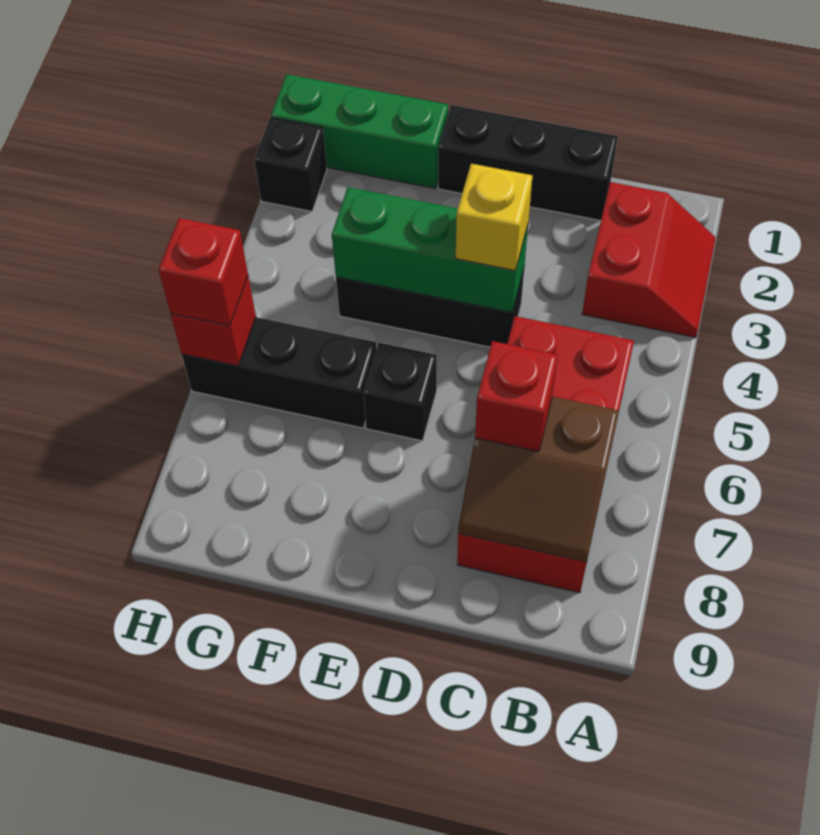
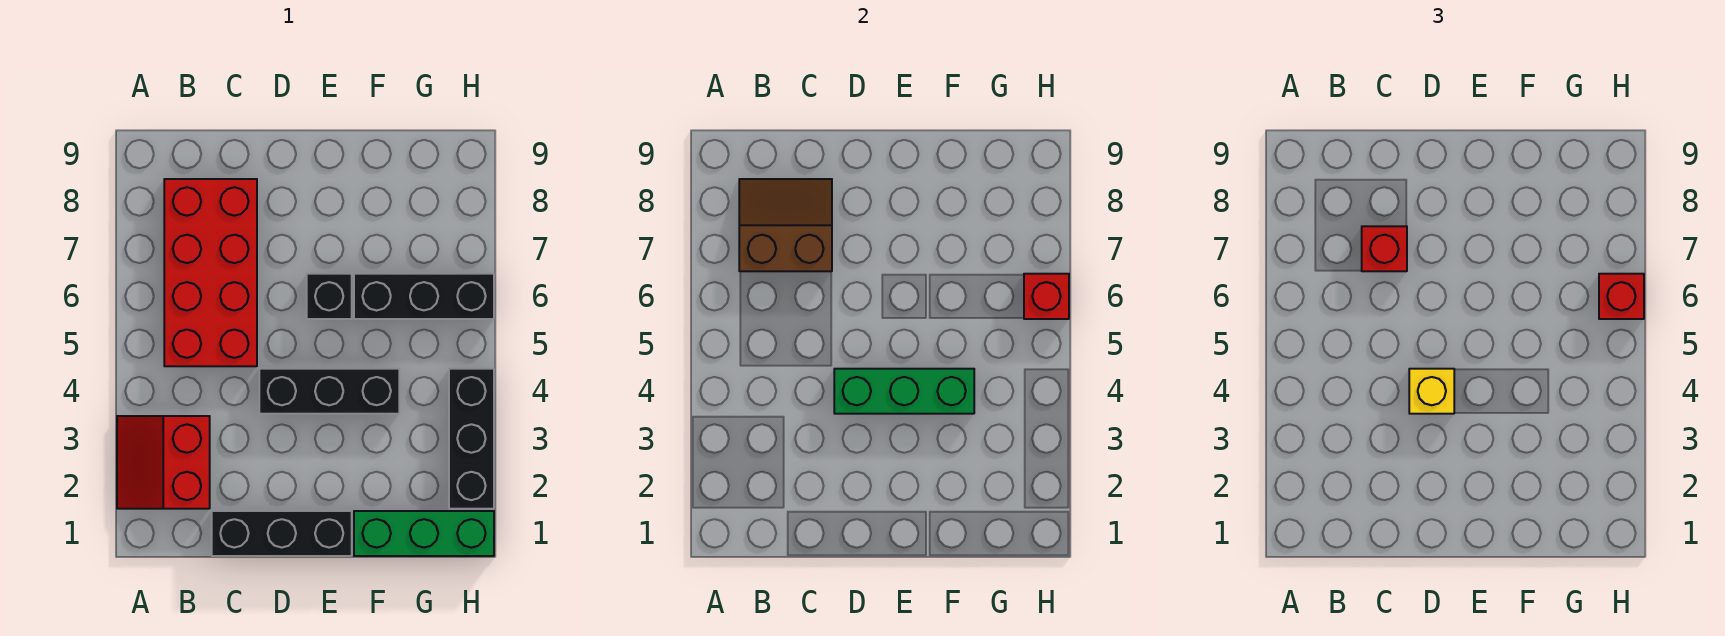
black brick H2 level 1 -> black brick H2:H4 level 1

